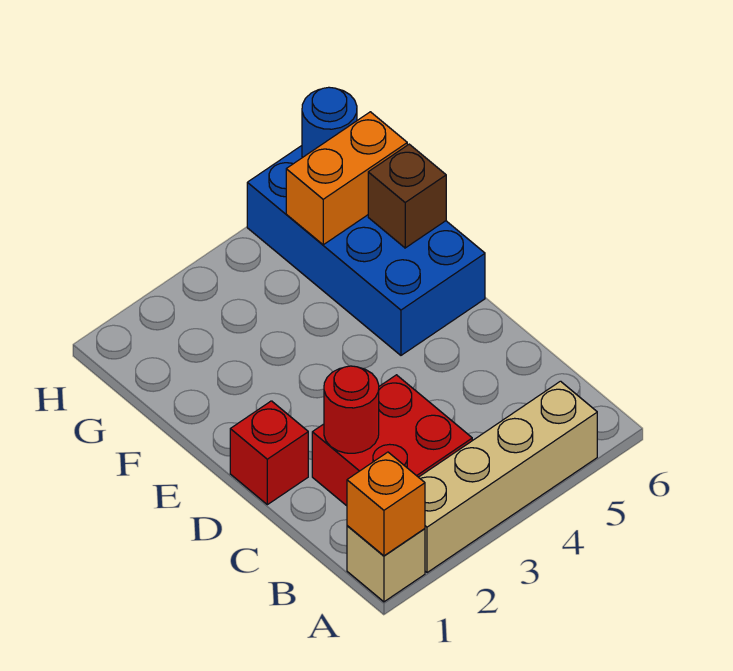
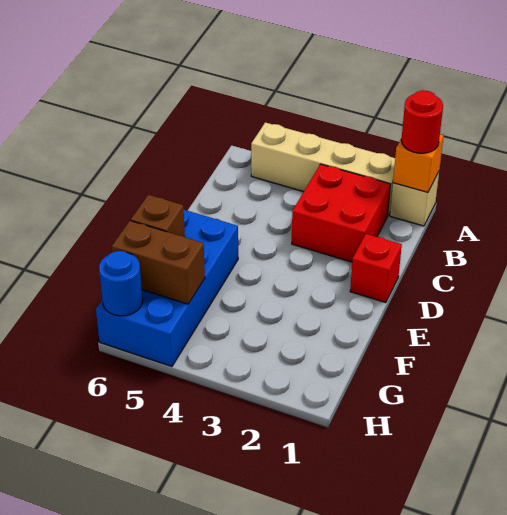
red round brick C2 level 2 -> red round brick A1 level 3
orange brick G5:G6 level 2 -> brown brick G5:G6 level 2

